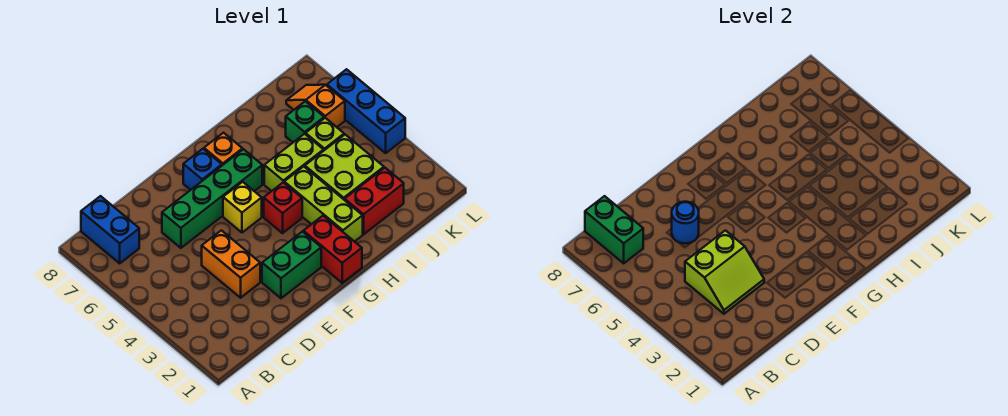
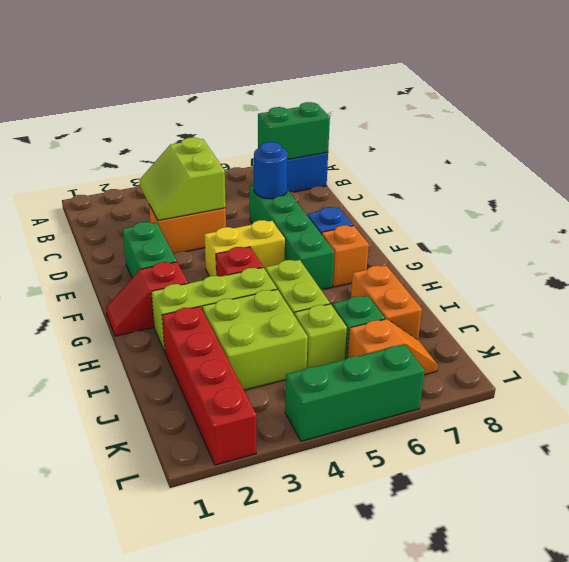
yellow brick F5 level 1 -> yellow brick F4:F5 level 1
red brick G1:G2 level 1 -> red slope G1:G2 level 1 top 2
red brick I2:J2 level 1 -> red brick I2:L2 level 1
none -> orange brick I7:J7 level 1
blue brick L4:L6 level 1 -> green brick L4:L6 level 1

